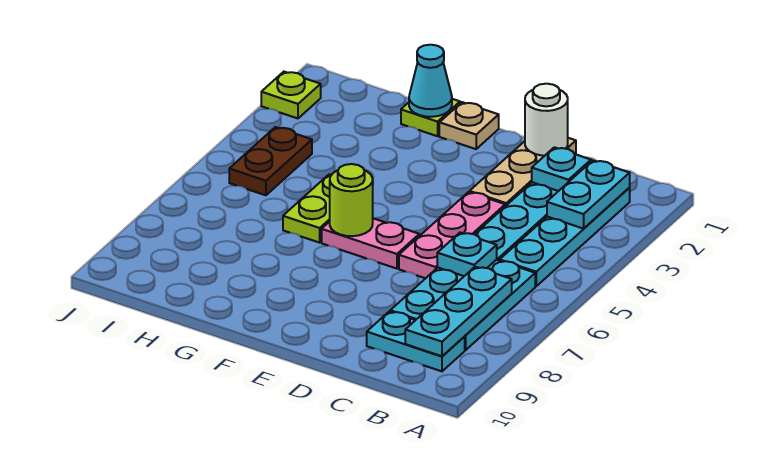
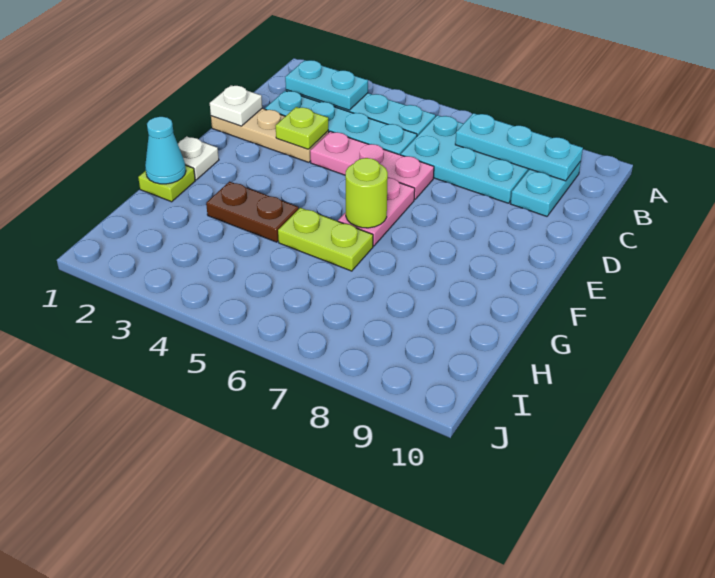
cyan plate C2 level 2 -> none
cyan plate C6 level 2 -> none
white round brick D1 level 2 -> white plate D1 level 2
tan plate F1 level 1 -> white plate F1 level 1
brown plate I4:I5 level 1 -> brown plate G3:G4 level 1
lime plate J2 level 1 -> lime plate D3 level 2

